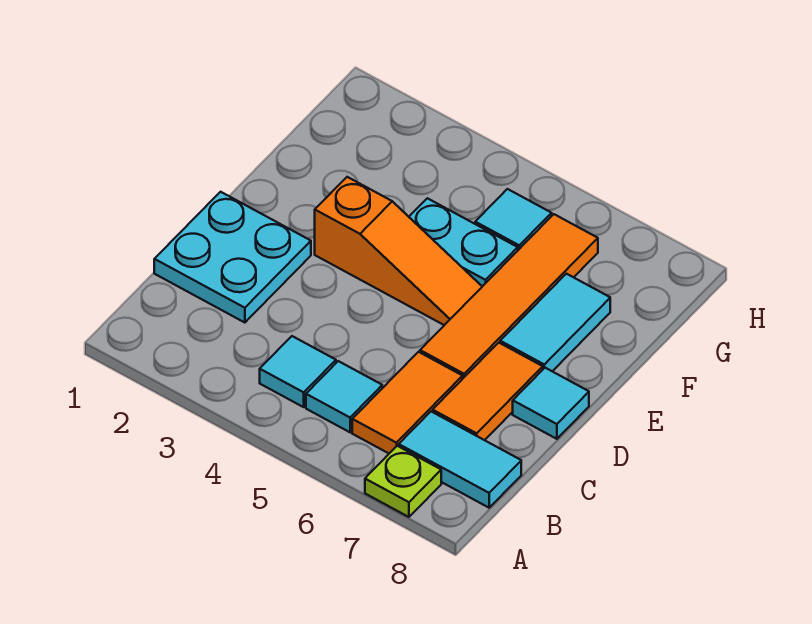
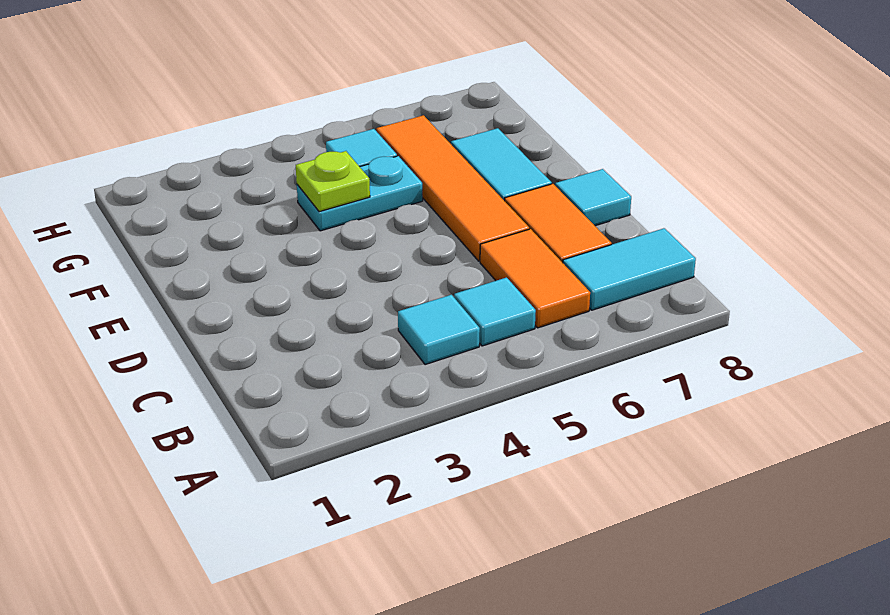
lime plate A7 level 1 -> lime plate F4 level 2
cyan plate C1:D2 level 1 -> none
orange slope E3:E5 level 1 top 3 -> none

